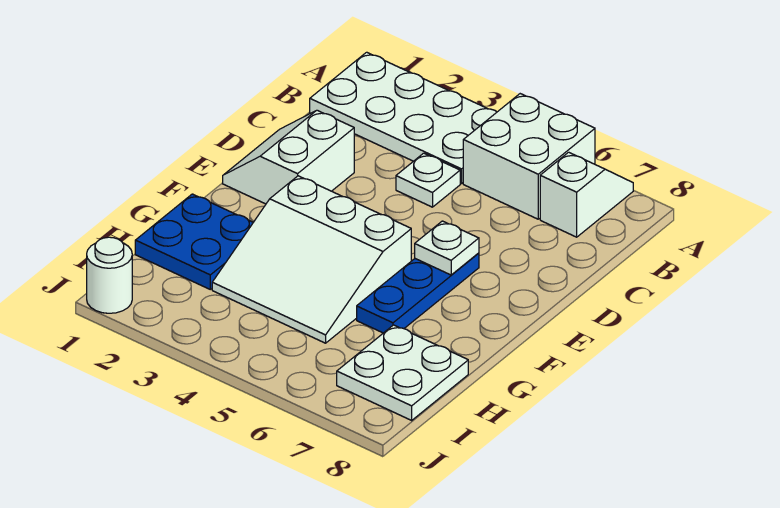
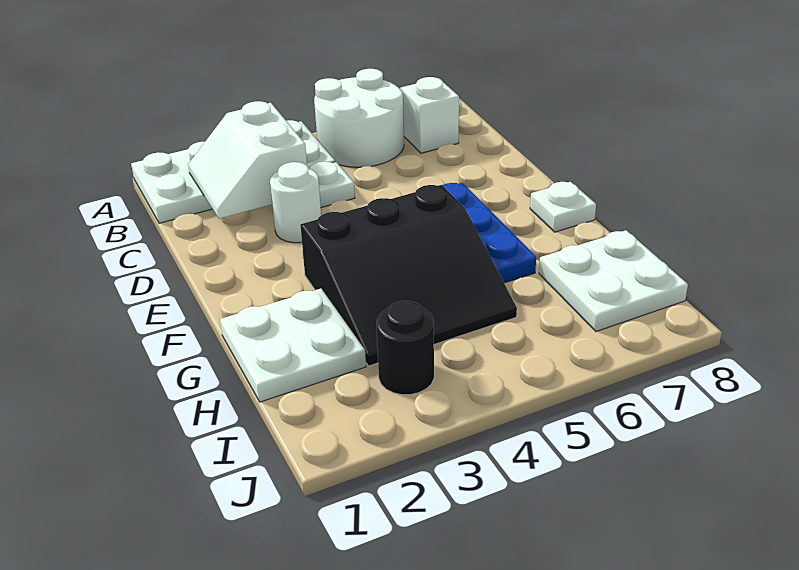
white brick A5:B6 level 1 -> white round brick A5:B6 level 1
white slope D1:E2 level 1 top 2 -> white slope B2:C3 level 2 top 3
white plate E6 level 2 -> white plate F8 level 1
white slope F3:H5 level 1 top F -> black slope F3:H5 level 1 top F
blue plate G1:H2 level 1 -> white plate G1:H2 level 1
none -> black round brick I3 level 1
white round brick J1 level 1 -> white round brick D3 level 1

